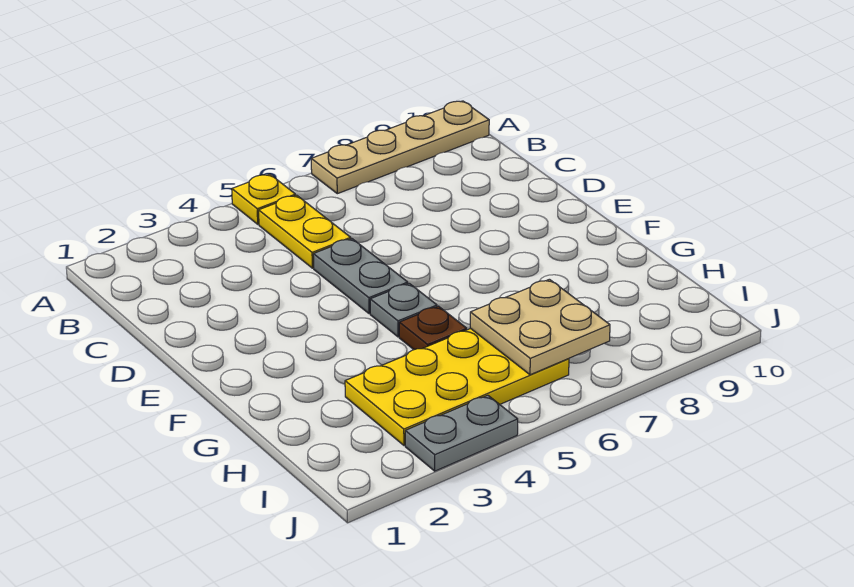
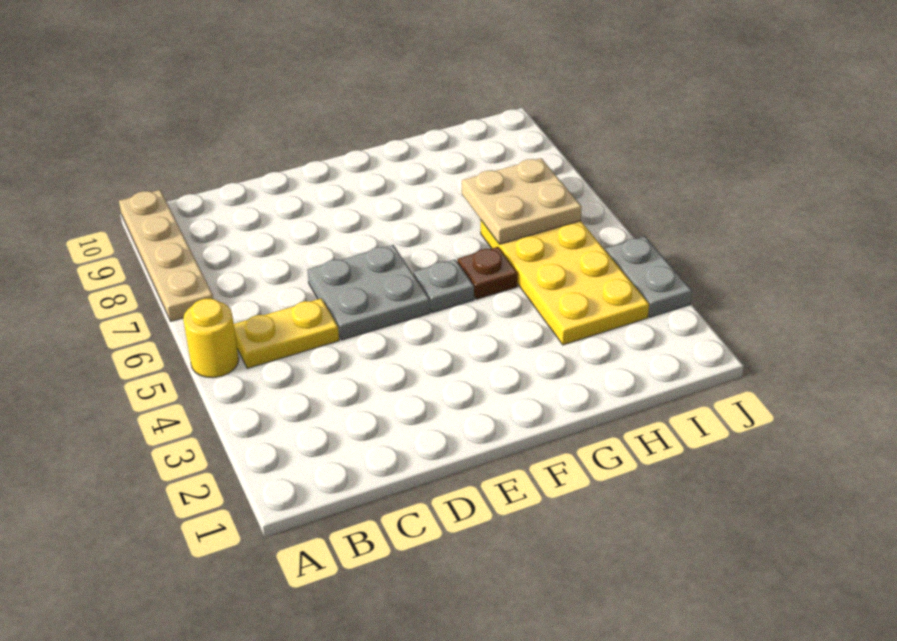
yellow plate A5 level 1 -> yellow round brick A5 level 1
grey plate D5:E5 level 1 -> grey plate D5:E6 level 1

